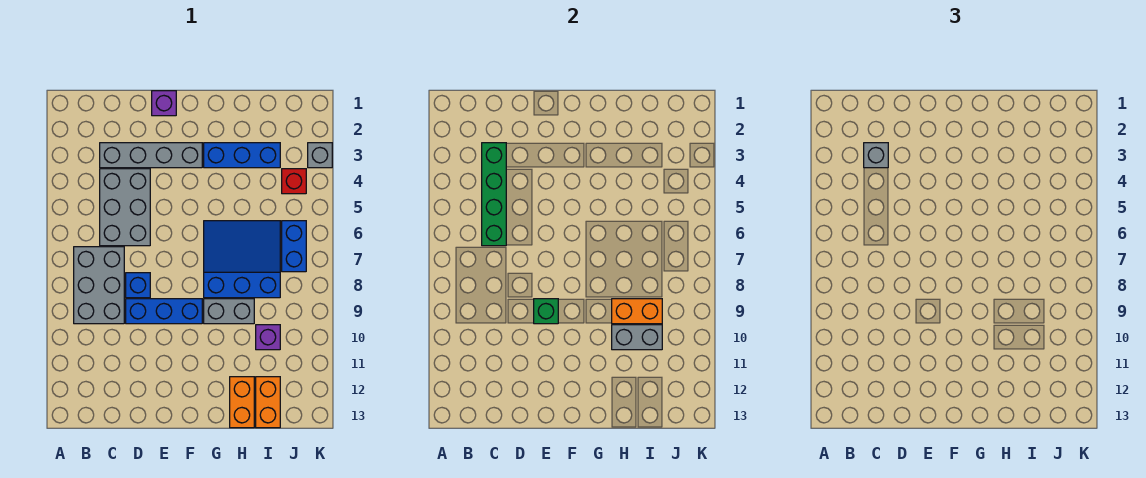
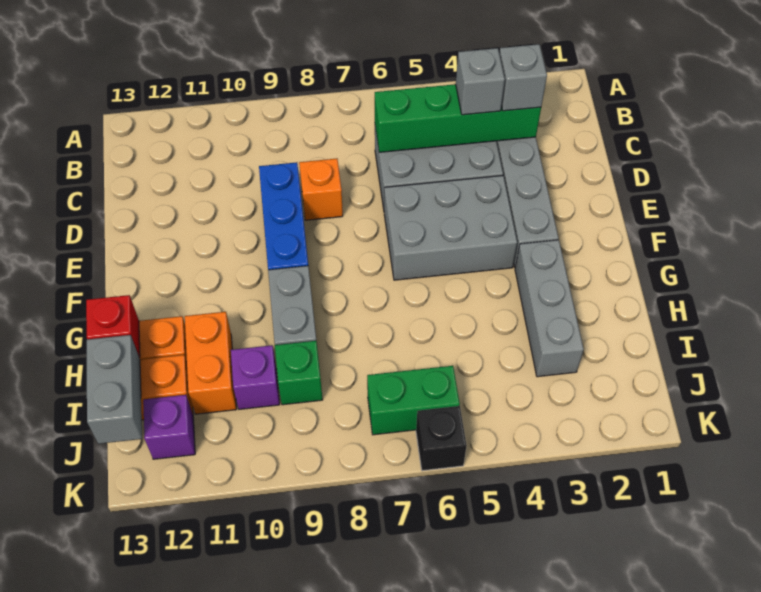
grey brick B7:C9 level 1 -> grey brick E4:F6 level 1
blue brick D8 level 1 -> orange brick D8 level 1
purple brick E1 level 1 -> purple brick J12 level 1
green brick E9 level 2 -> green brick I9 level 1
blue brick G3:I3 level 1 -> grey brick G3:I3 level 1
blue slope G6:I8 level 1 top 8 -> none
orange brick H9:I9 level 2 -> orange brick H11:I11 level 1
grey brick H10:I10 level 2 -> grey brick I13:J13 level 2
red brick J4 level 1 -> red brick H13 level 2
blue brick J6:J7 level 1 -> green brick J6:J7 level 1
grey brick K3 level 1 -> grey brick C4 level 3
none -> black brick K6 level 1

